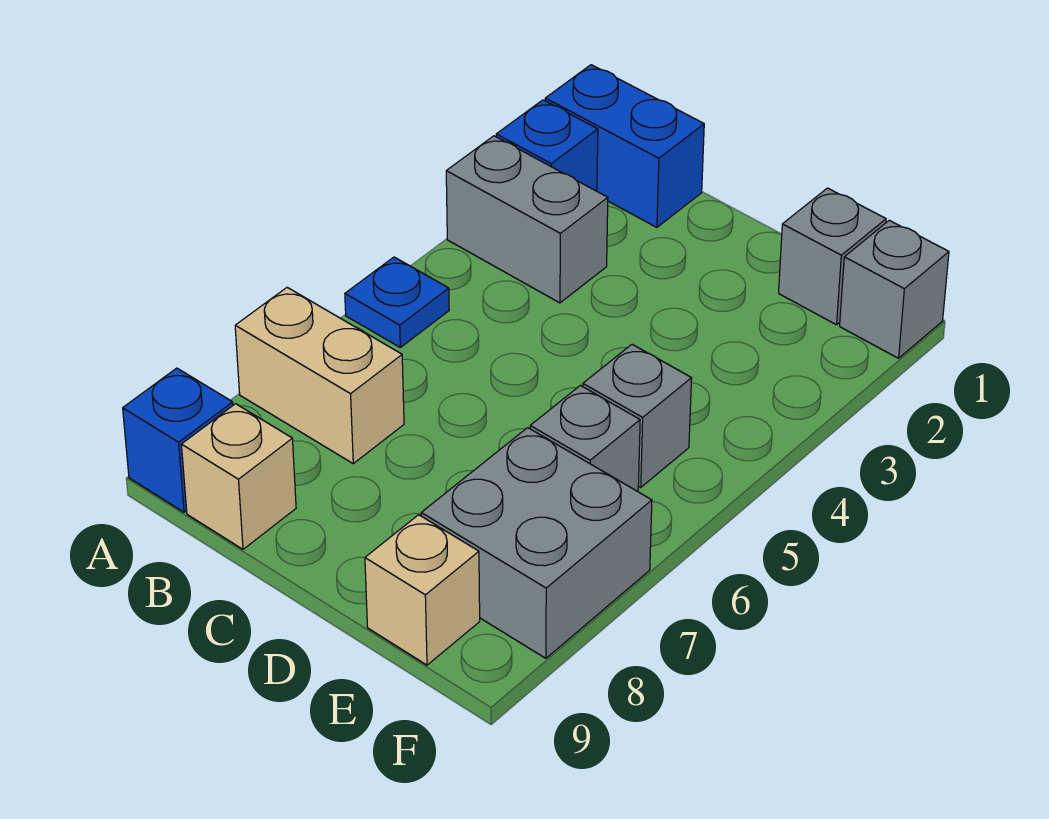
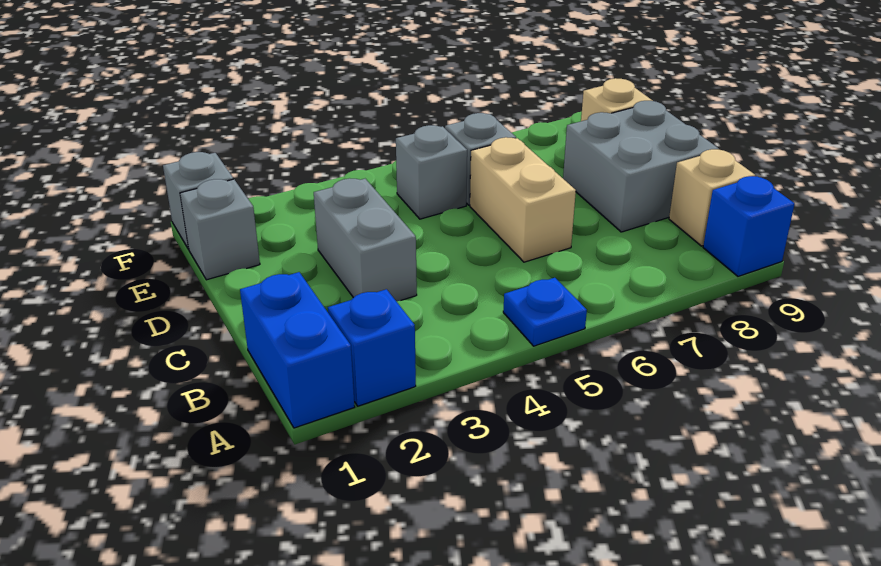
grey brick A3:B3 level 1 -> grey brick C3:D3 level 1
tan brick A7:B7 level 1 -> tan brick C6:D6 level 1
grey brick E7:F8 level 1 -> grey brick C8:D9 level 1

